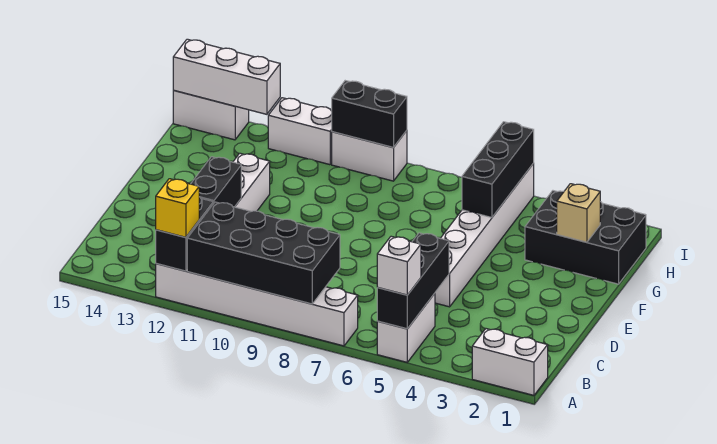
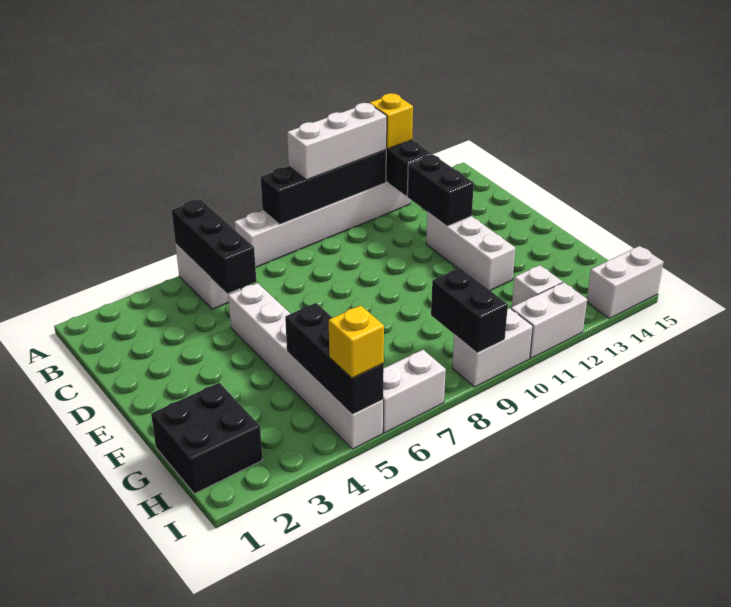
white brick A1:A2 level 1 -> white brick I6:I7 level 1
white brick A5 level 3 -> white brick H12 level 1
black brick A8:B11 level 2 -> black brick A8:A11 level 2
black brick G1:H3 level 1 -> black brick G1:H2 level 1
tan brick G2 level 2 -> none
none -> yellow brick I5 level 3
black brick I9:I10 level 2 -> black brick H9:I9 level 2
white brick I13:I15 level 2 -> white brick A9:A11 level 3

